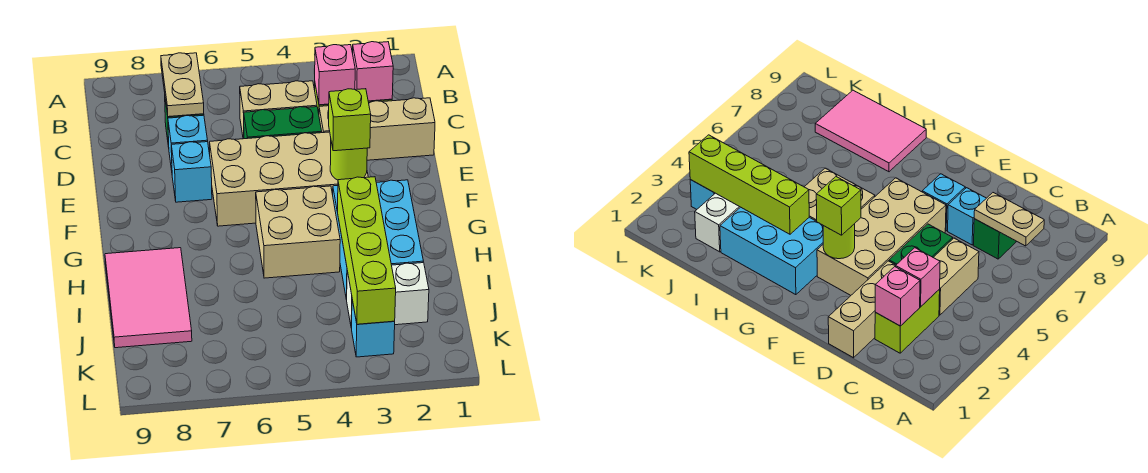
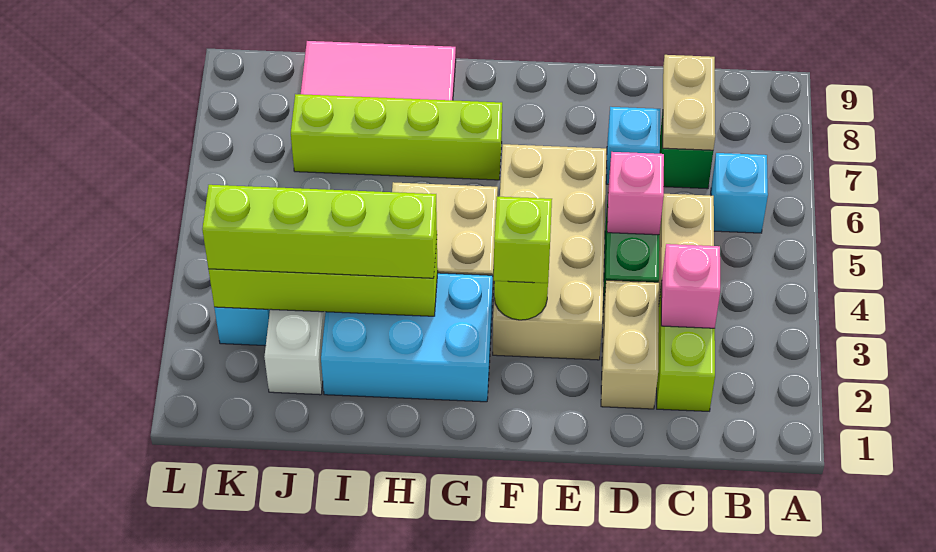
tan plate B7:C7 level 2 -> tan plate C7:C8 level 2
pink brick C2 level 2 -> pink brick D5 level 2
tan brick D1:D3 level 1 -> tan brick D2:D3 level 1
cyan brick E7 level 1 -> cyan brick B6 level 1
none -> lime brick G7:J7 level 1
none -> lime brick H3:K3 level 3

